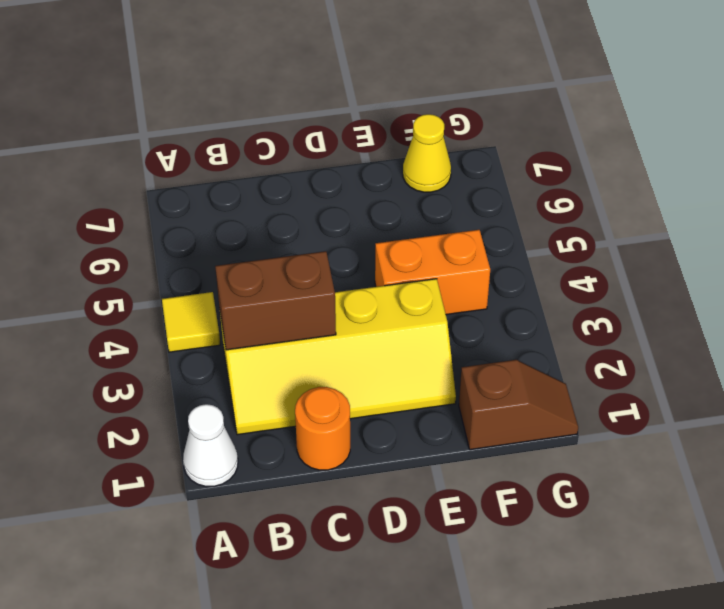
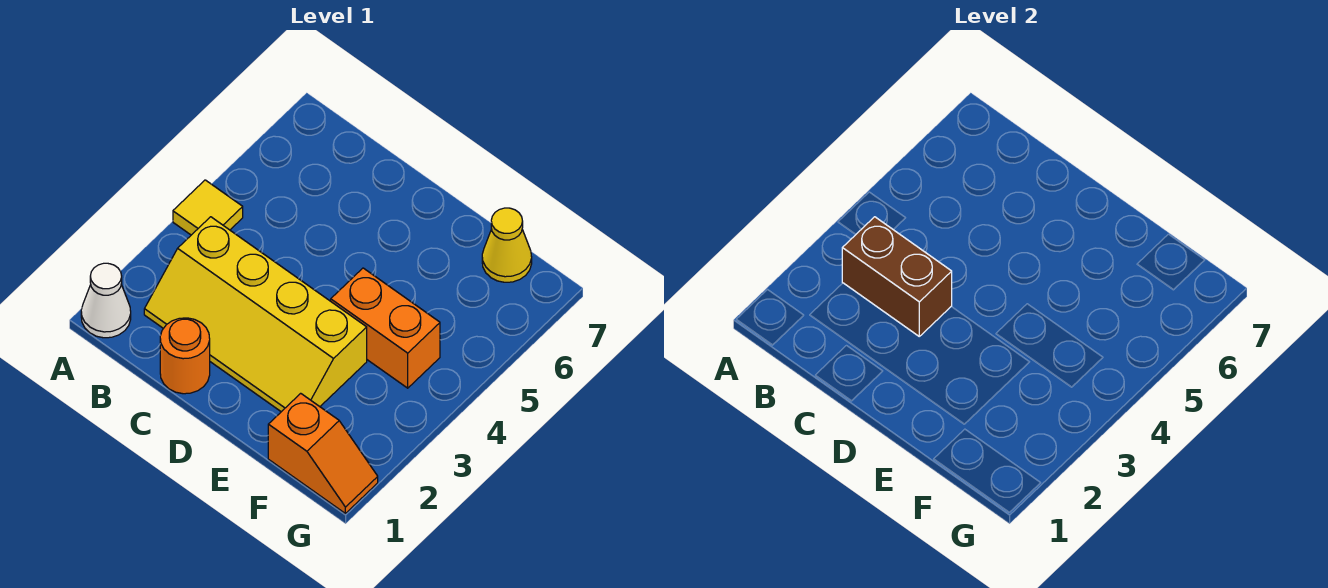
brown slope F1:G1 level 1 top F -> orange slope F1:G1 level 1 top F

